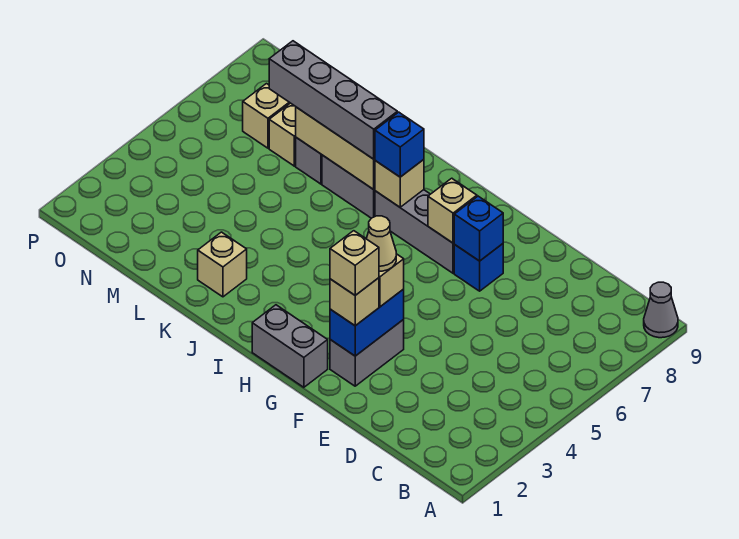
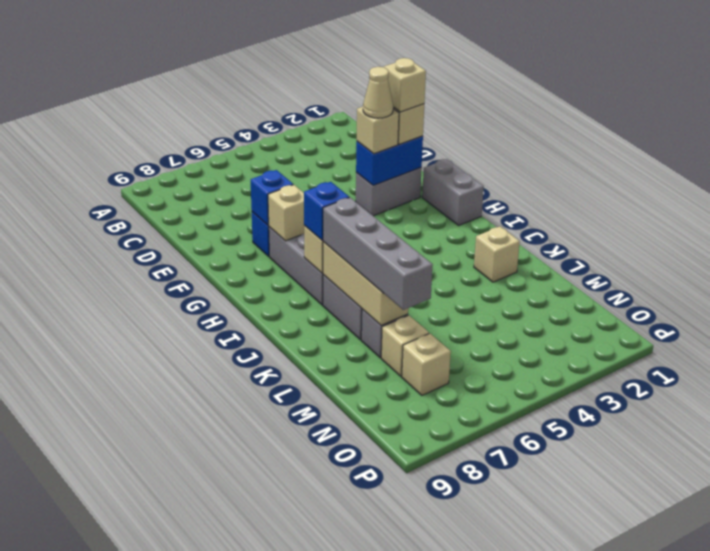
grey cone A9 level 1 -> none

